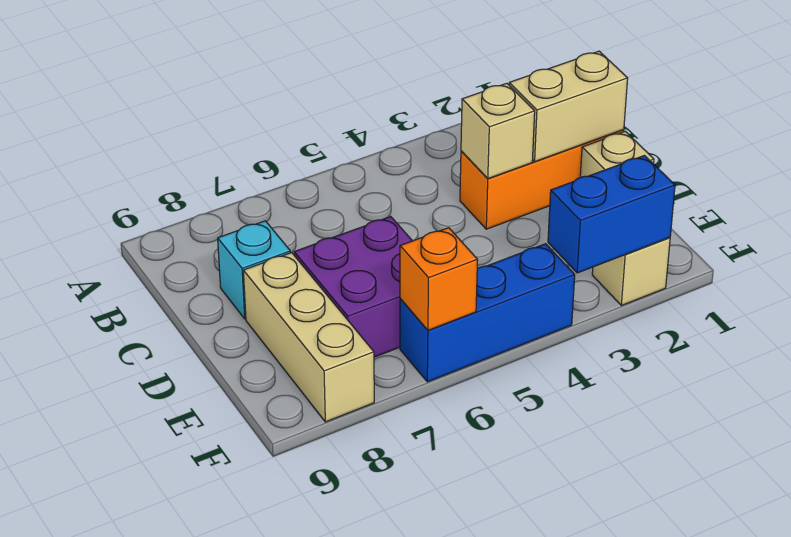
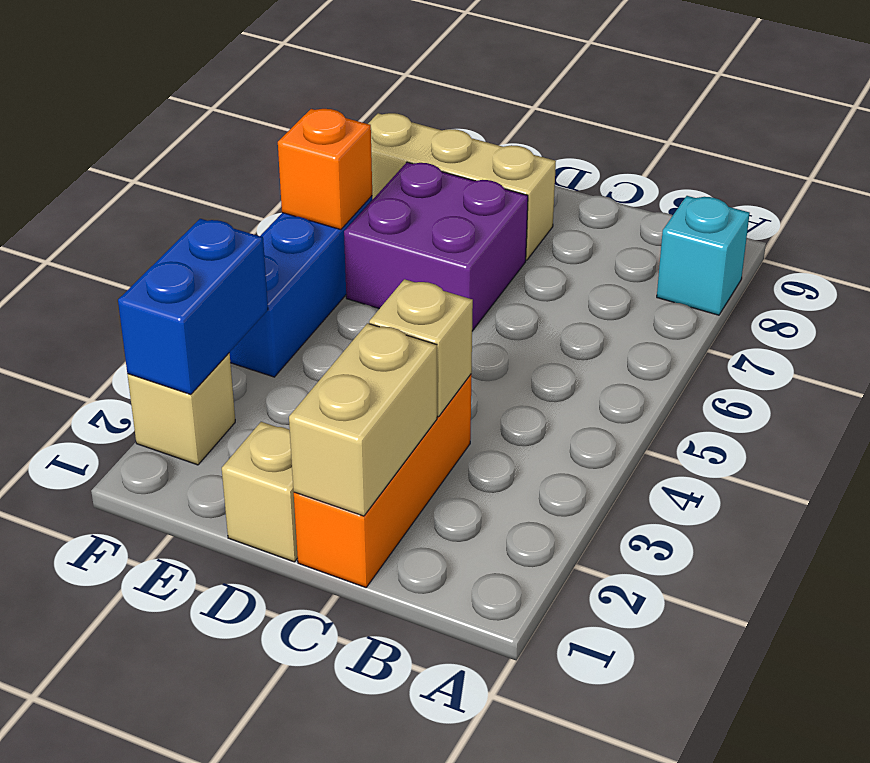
cyan brick C8 level 1 -> cyan brick A8 level 1

